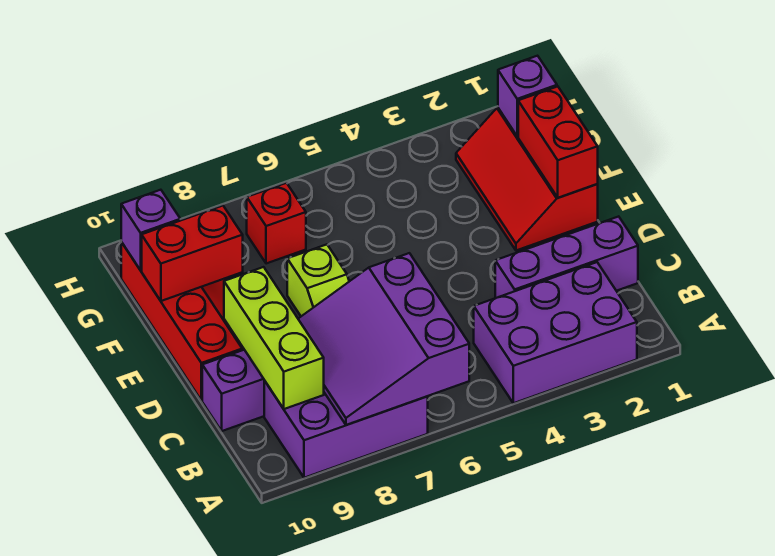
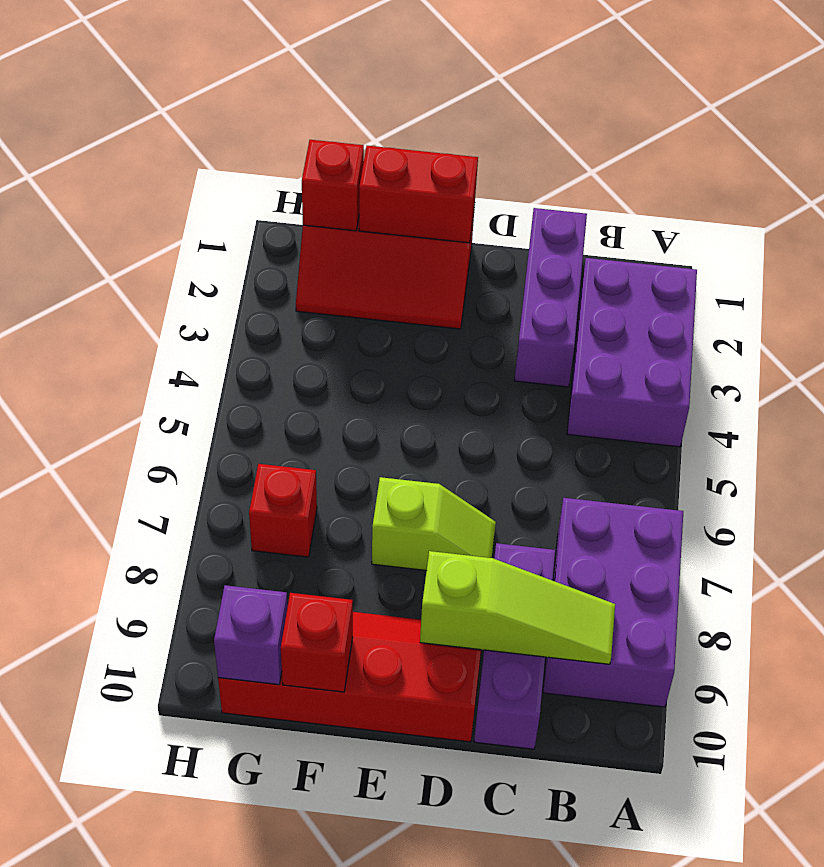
purple slope A6:C8 level 2 top 6 -> none
lime brick B9:D9 level 2 -> lime slope B9:D9 level 2 top D
red brick F9:F10 level 2 -> red brick F10 level 2
purple brick G1 level 2 -> red brick G1 level 2

